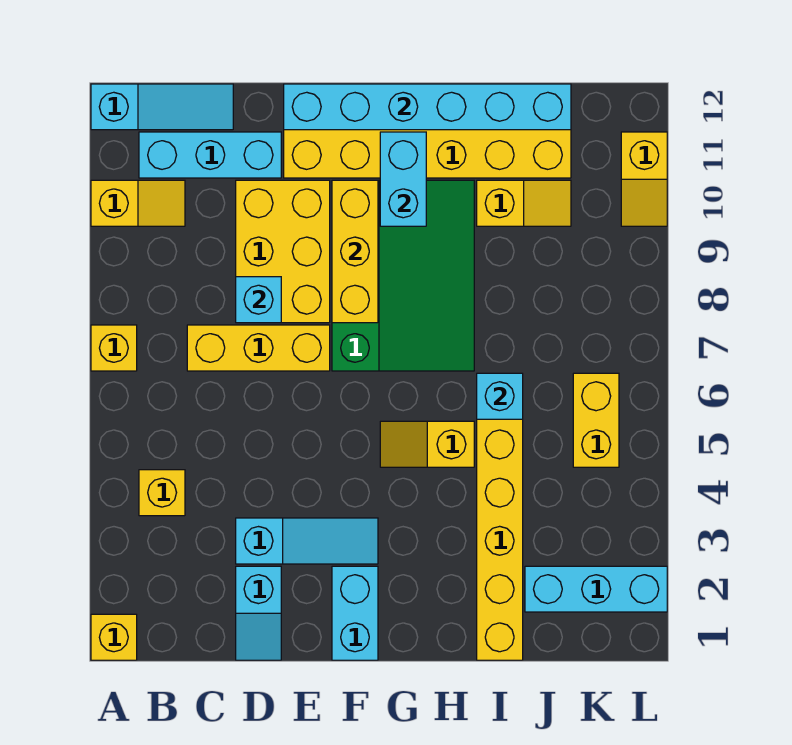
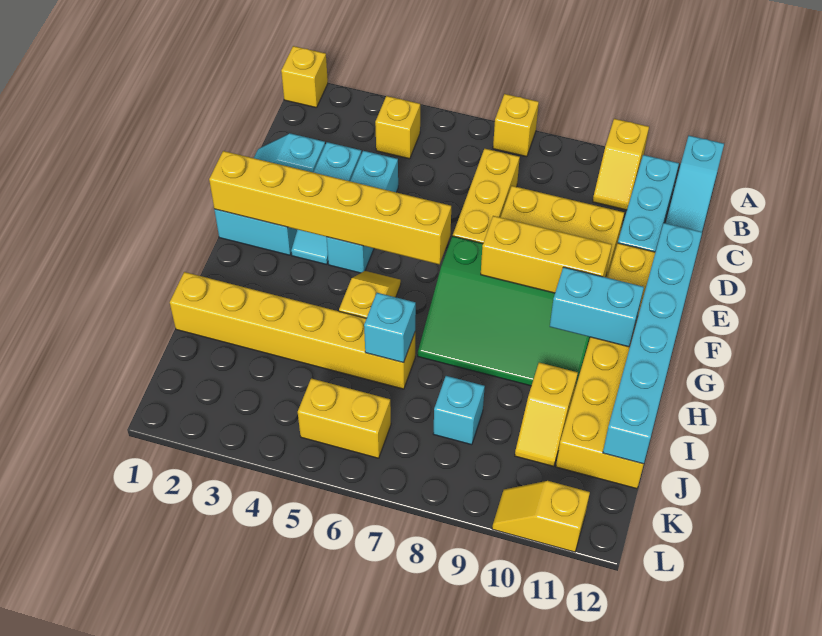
cyan brick D8 level 2 -> cyan brick J8 level 1
none -> yellow brick F1:F6 level 2
cyan brick J2:L2 level 1 -> cyan brick D4:F4 level 1

